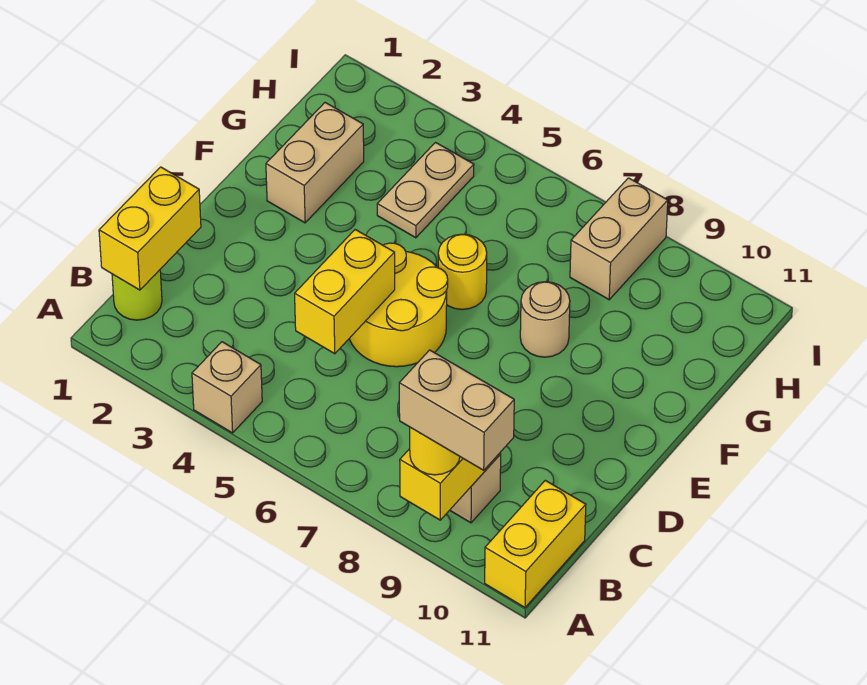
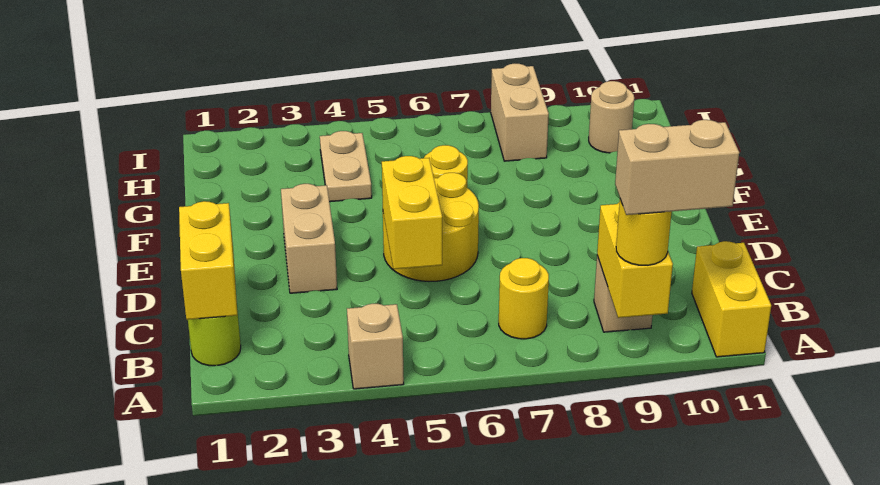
none -> yellow round brick B7 level 1
tan brick F2:G2 level 1 -> tan brick D3:E3 level 1
tan round brick F8 level 1 -> tan round brick H10 level 1

